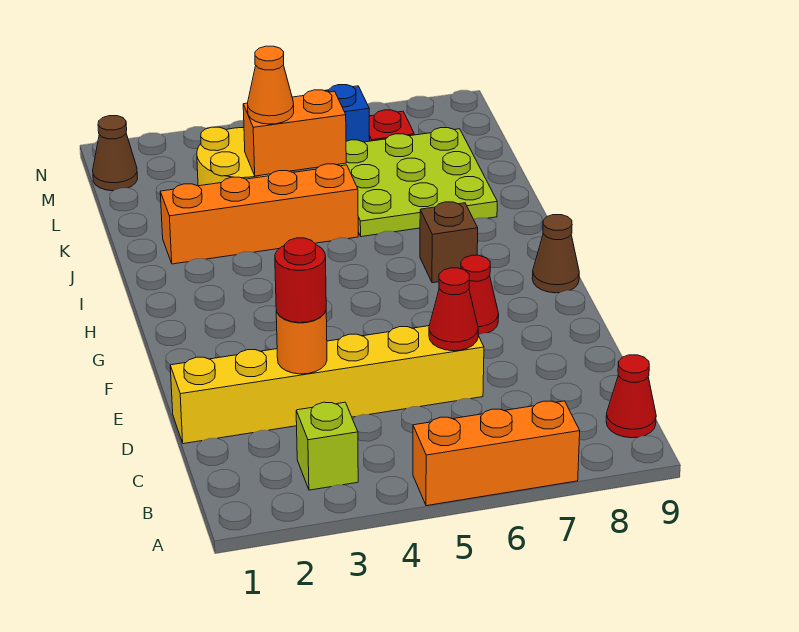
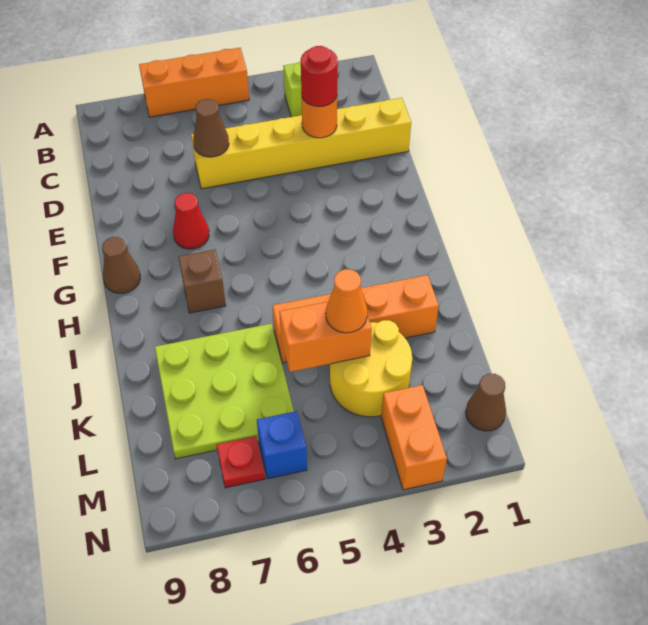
red cone B9 level 1 -> none
red cone D6 level 2 -> brown cone D6 level 2
none -> orange brick M3:N3 level 1

